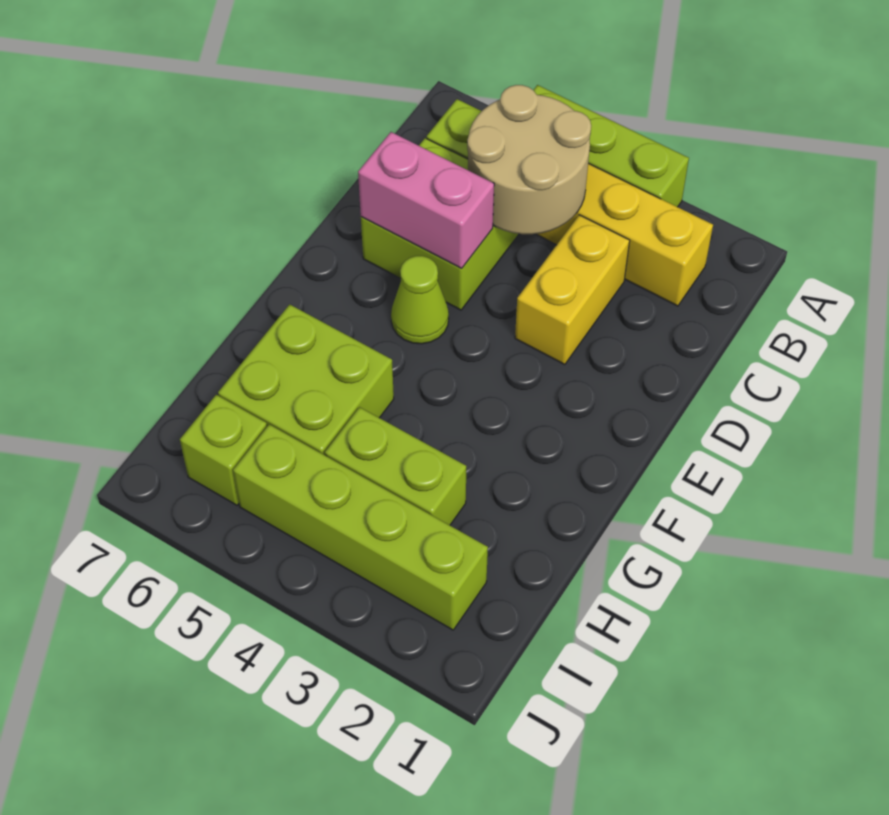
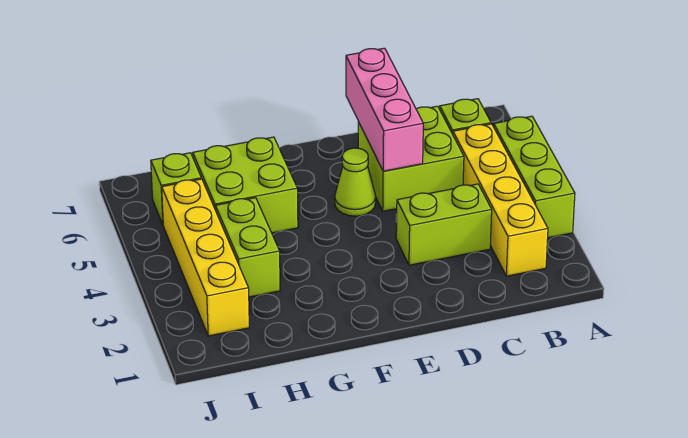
tan round brick B4:C5 level 2 -> none
yellow brick C3:D3 level 1 -> lime brick C3:D3 level 1
pink brick D5:D6 level 2 -> pink brick D5:D7 level 2
lime brick I2:I5 level 1 -> yellow brick I2:I5 level 1

